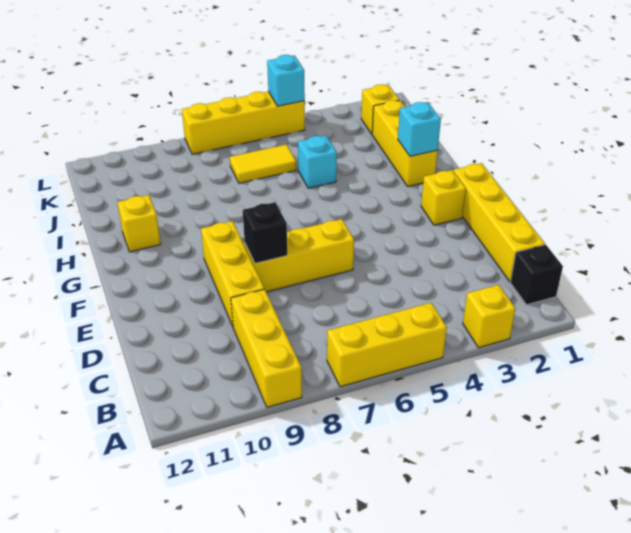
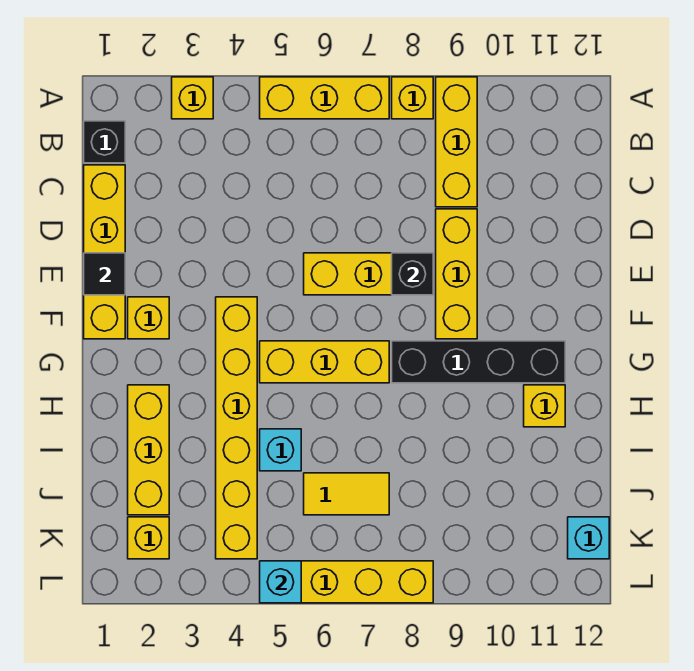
none -> yellow brick A8 level 1
none -> black tile E1 level 2
none -> yellow brick F4:K4 level 1
none -> yellow brick G5:G7 level 1
none -> black brick G8:G11 level 1
cyan brick H2 level 2 -> cyan brick K12 level 1

